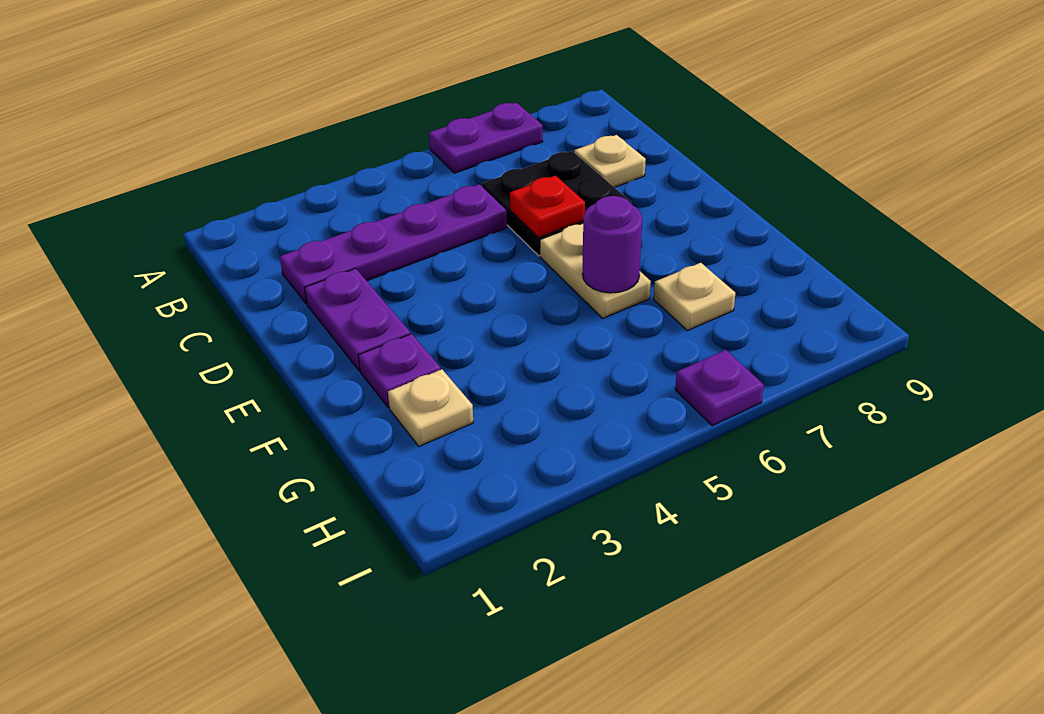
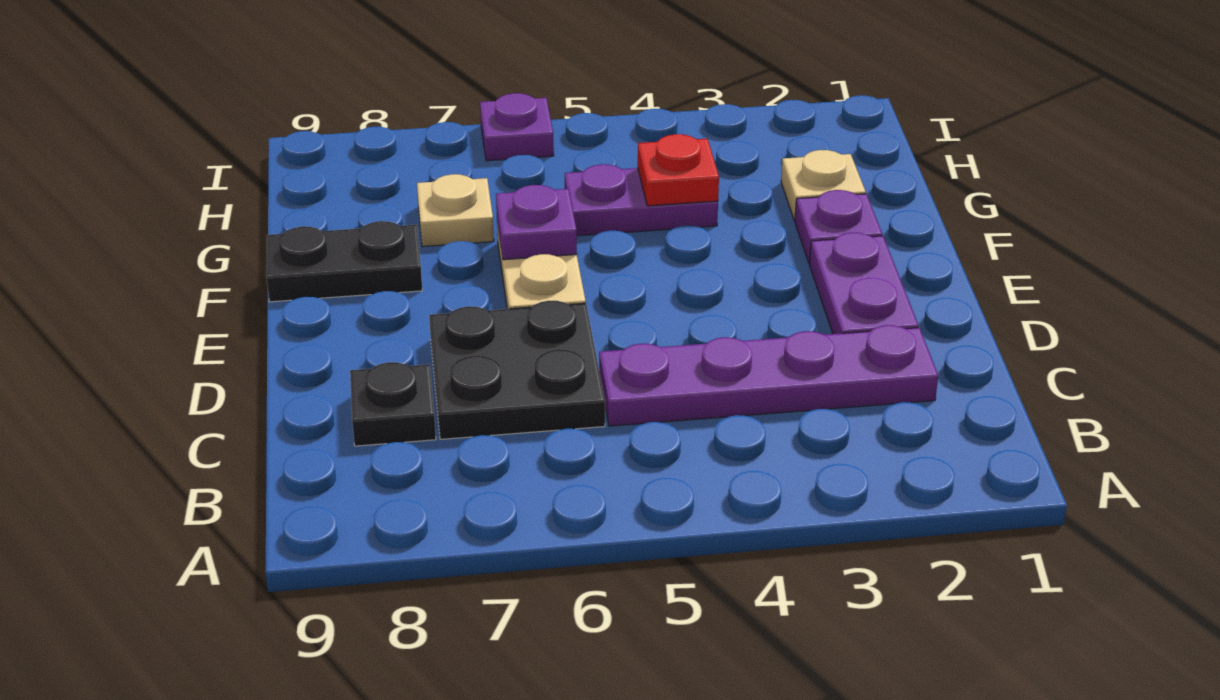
purple plate A6:A7 level 1 -> purple plate G4:G5 level 1
tan plate C8 level 1 -> black plate C8 level 1
red plate D6 level 2 -> red plate G4 level 2
purple round brick F6 level 2 -> purple plate F6 level 2
none -> black plate F8:F9 level 1

